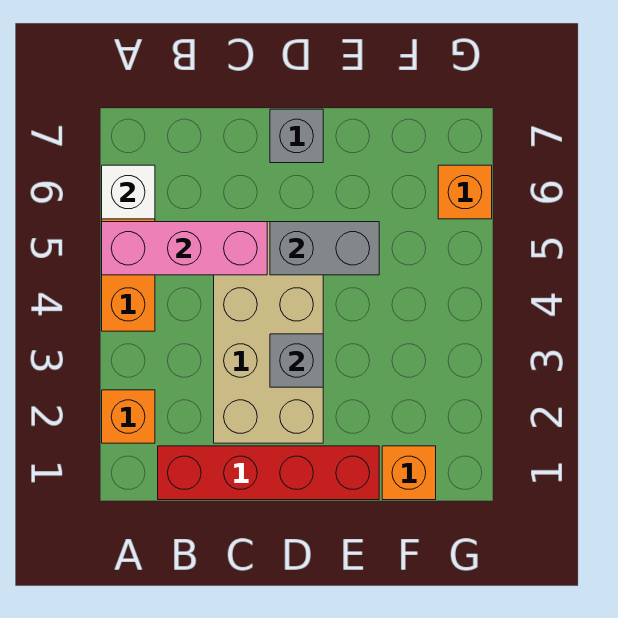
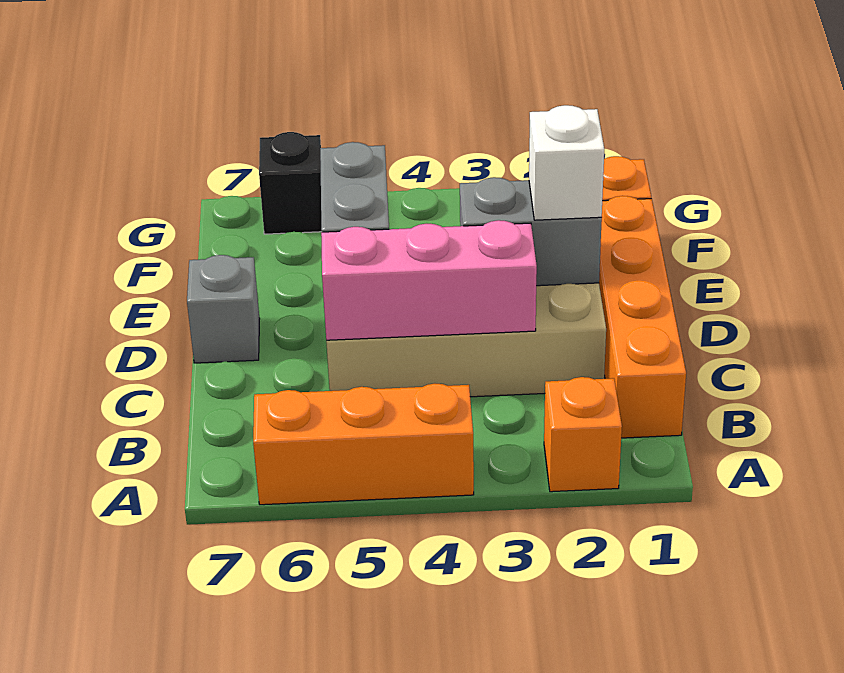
pink brick A5:C5 level 2 -> pink brick C3:C5 level 2
white brick A6 level 2 -> white brick D2 level 3
red brick B1:E1 level 1 -> orange brick B1:E1 level 1
grey brick D3 level 2 -> grey brick D2:D3 level 2
orange brick G6 level 1 -> black brick G6 level 1

